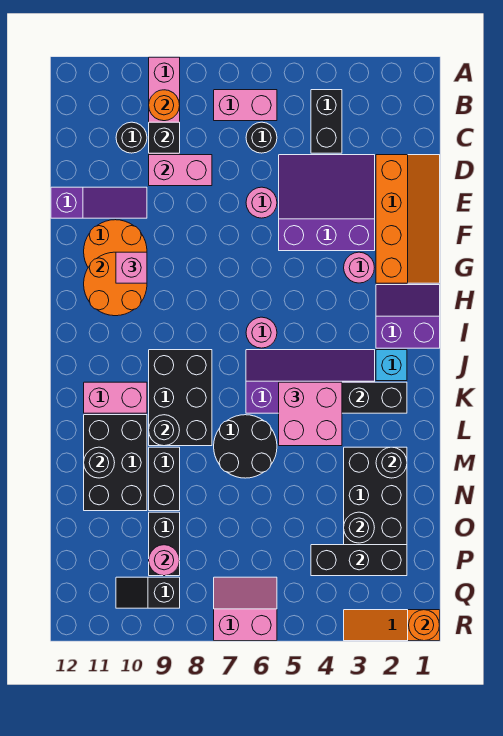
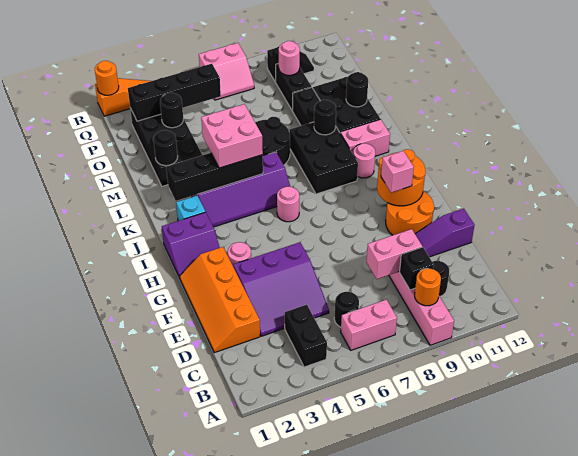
pink round brick E6 level 1 -> pink round brick J10 level 1
black brick P2:P4 level 2 -> black brick P2:P5 level 2

